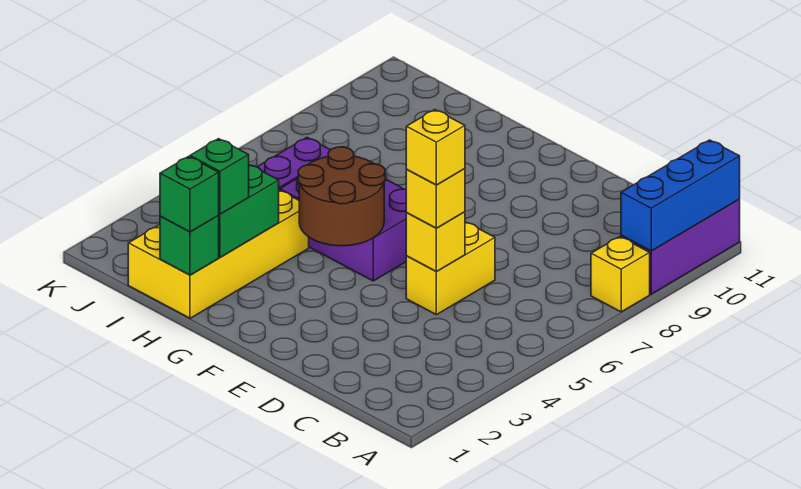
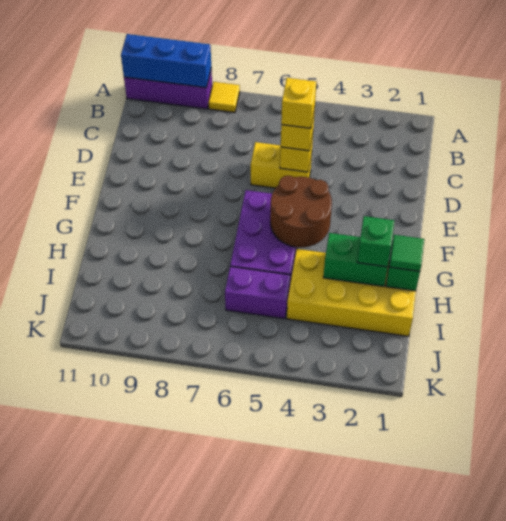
yellow brick A8 level 1 -> yellow tile A8 level 1
green brick H1 level 3 -> green tile H1 level 3

